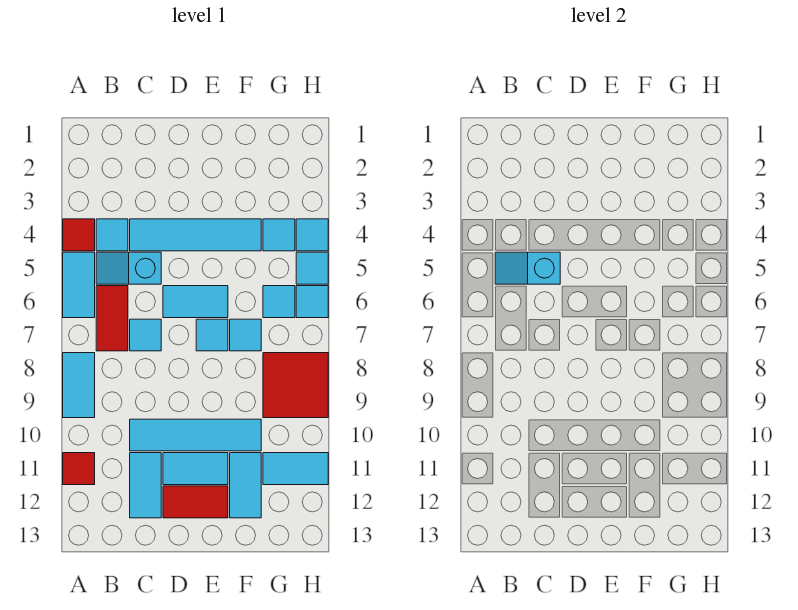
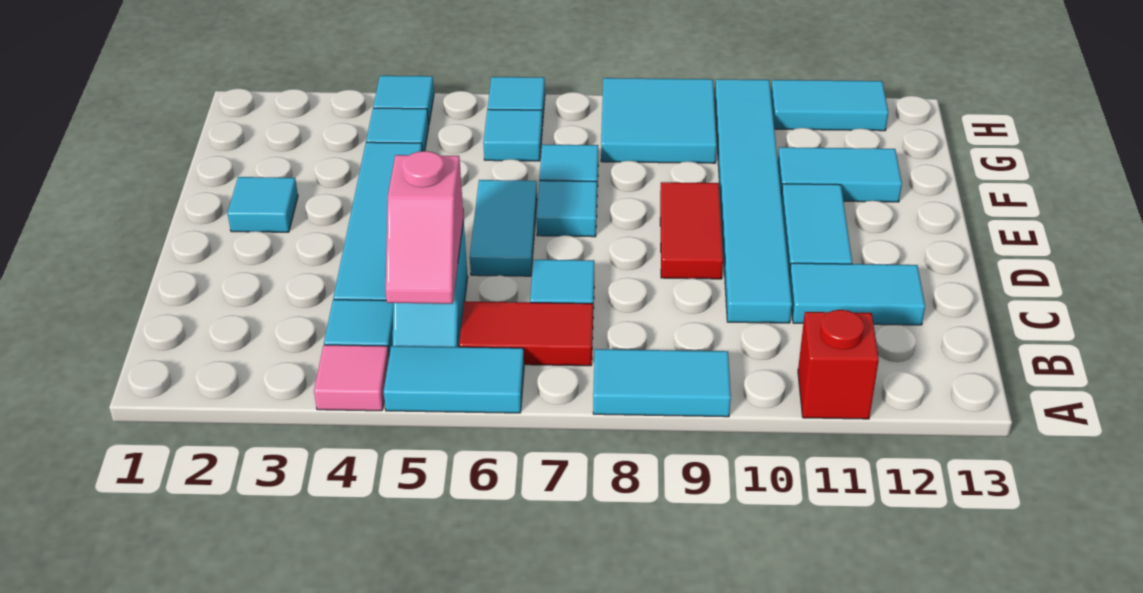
red tile A4 level 1 -> pink tile A4 level 1
red tile A11 level 1 -> red brick A11 level 1
cyan slope B5:C5 level 2 top C -> pink slope B5:C5 level 2 top C
cyan tile C10:F10 level 1 -> cyan tile C10:H10 level 1
red tile D12:E12 level 1 -> red tile D9:E9 level 1
red tile G8:H9 level 1 -> cyan tile G8:H9 level 1
cyan tile G11:H11 level 1 -> cyan tile H11:H12 level 1
cyan tile H5 level 1 -> cyan tile E2 level 1

